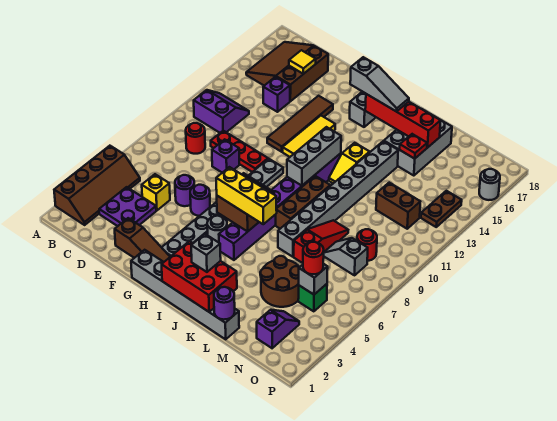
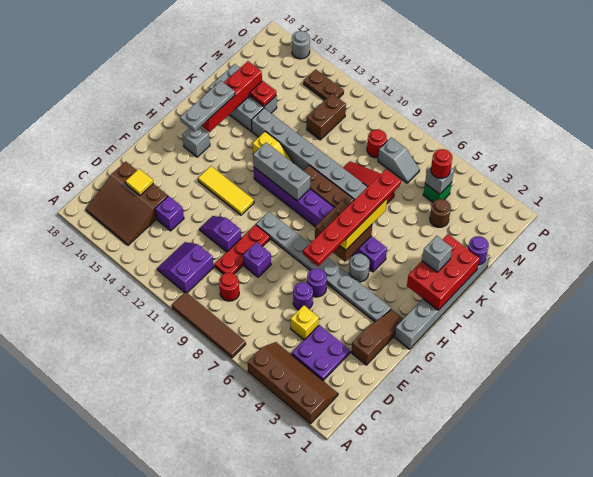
none -> red plate F6:K6 level 4
brown tile F12:F15 level 1 -> brown tile A7:A10 level 1
grey slope H16:J16 level 3 top H -> grey plate H16:J16 level 3
brown round brick L4:M5 level 1 -> brown round brick M4 level 1
grey slope M8:N8 level 1 top N -> grey slope N7:N8 level 1 top 8
purple slope N2:N3 level 1 top 2 -> purple slope E11:E12 level 1 top 11

